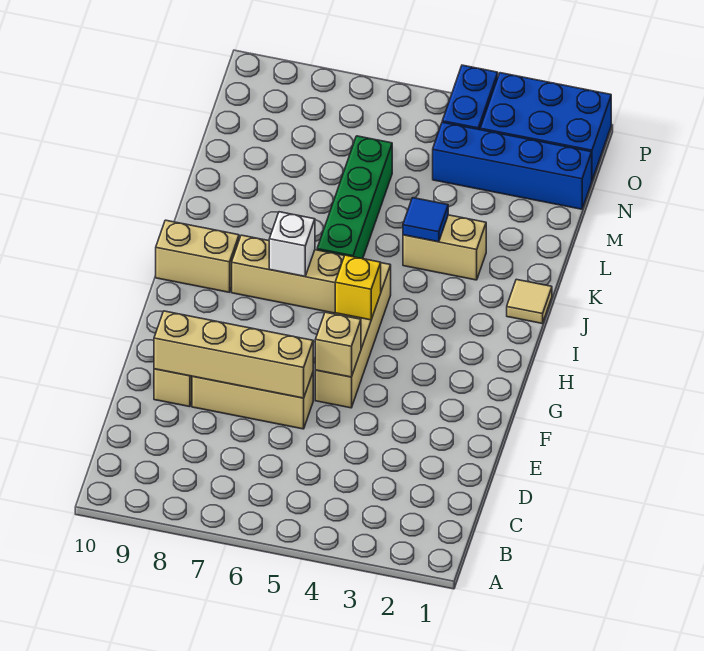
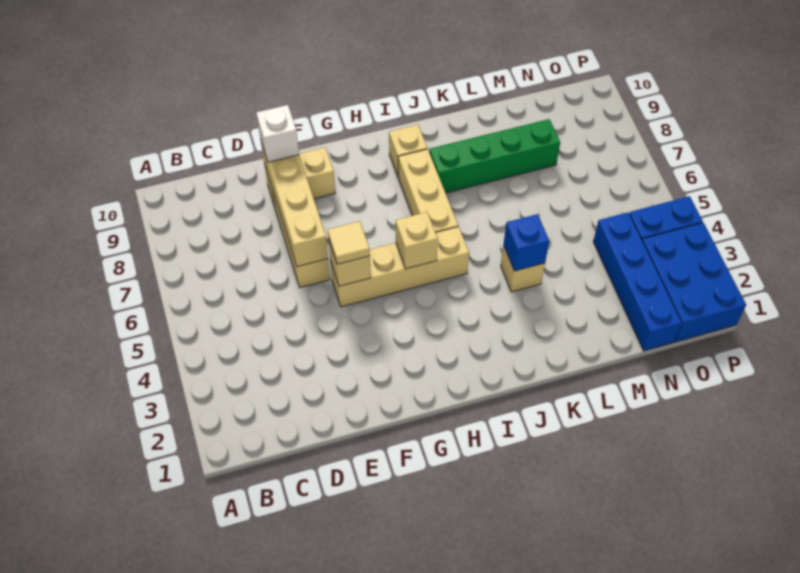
yellow brick H5 level 2 -> tan brick H5 level 2
white brick I7 level 2 -> white brick E9 level 3
tan brick I9:I10 level 1 -> tan brick I9 level 1
tan tile J1 level 1 -> tan tile F5 level 3
green brick J6:M6 level 1 -> green brick J8:M8 level 1
tan brick K3:K4 level 1 -> tan brick K4 level 1
blue tile K4 level 2 -> blue brick K4 level 2

